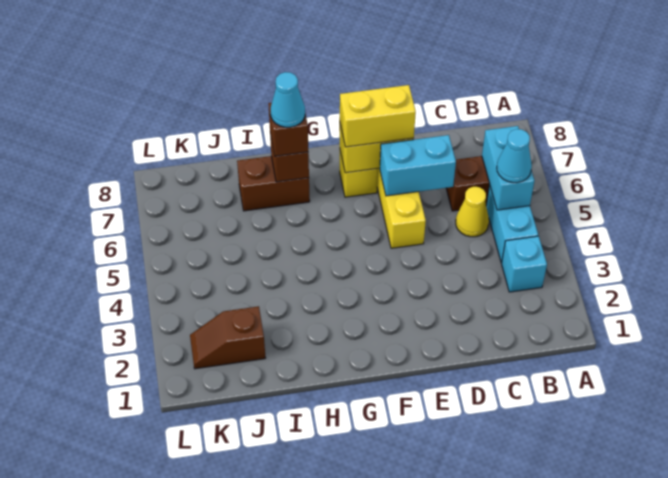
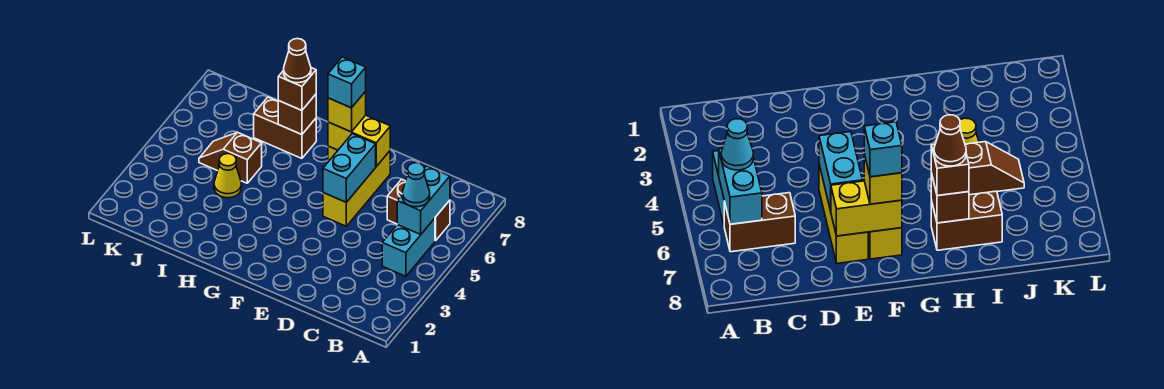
cyan brick B3 level 1 -> cyan brick F7 level 4
yellow cone C5 level 1 -> yellow cone I4 level 1
cyan brick D6:E6 level 2 -> cyan brick E5:E6 level 2
yellow brick E7:F7 level 3 -> yellow brick F7 level 3
cyan cone H7 level 4 -> brown cone H7 level 4
brown slope J2:K2 level 1 top J -> brown slope I5:J5 level 1 top I

